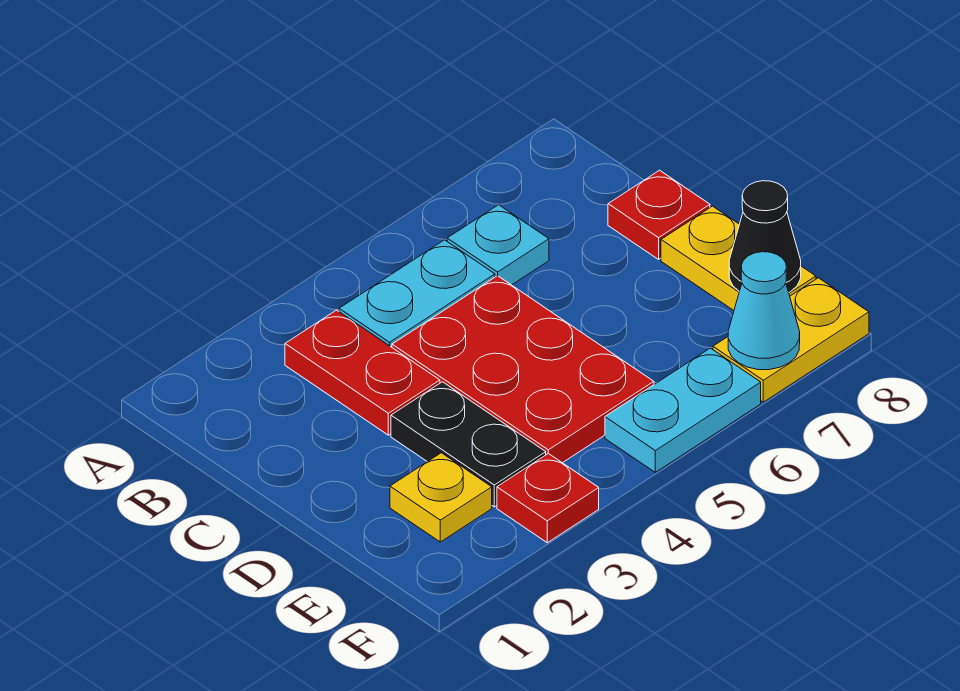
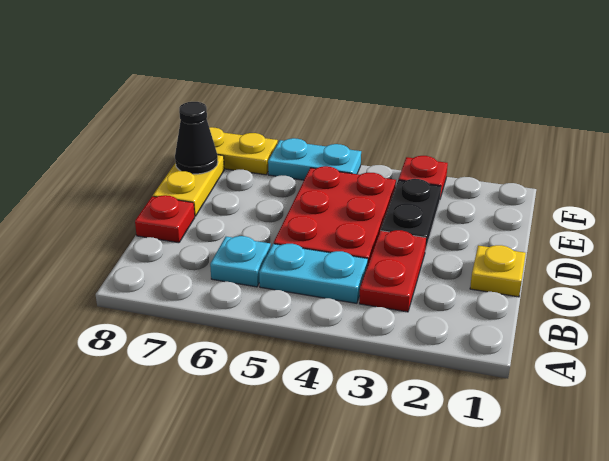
yellow plate E2 level 1 -> yellow plate C1 level 1
cyan cone F7 level 2 -> none

